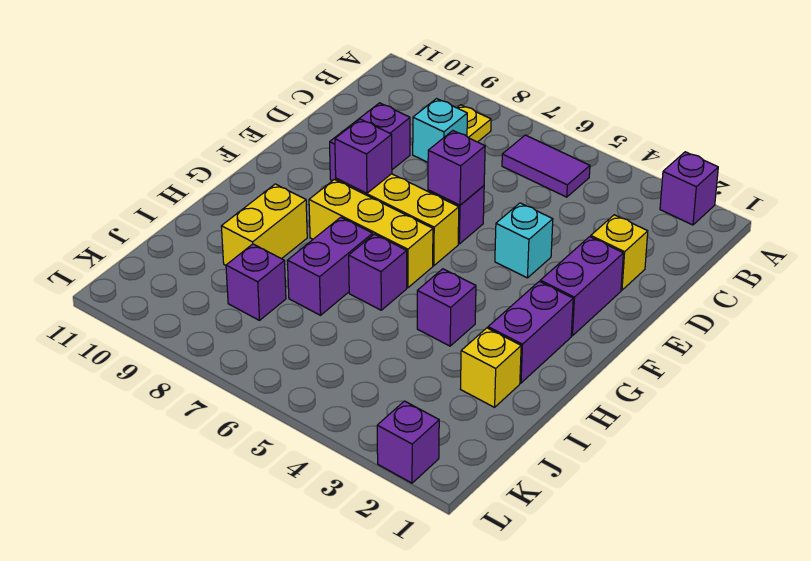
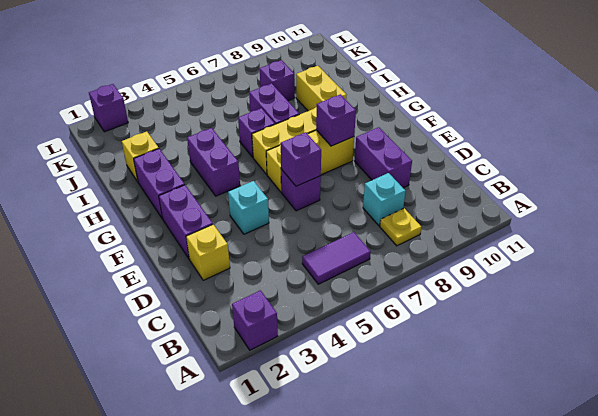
purple brick H4 level 1 -> purple brick G4:H4 level 1

